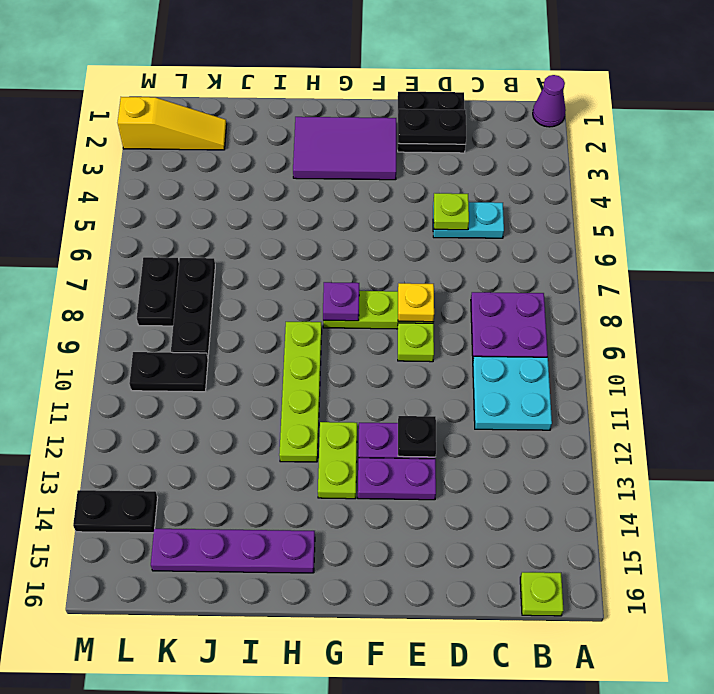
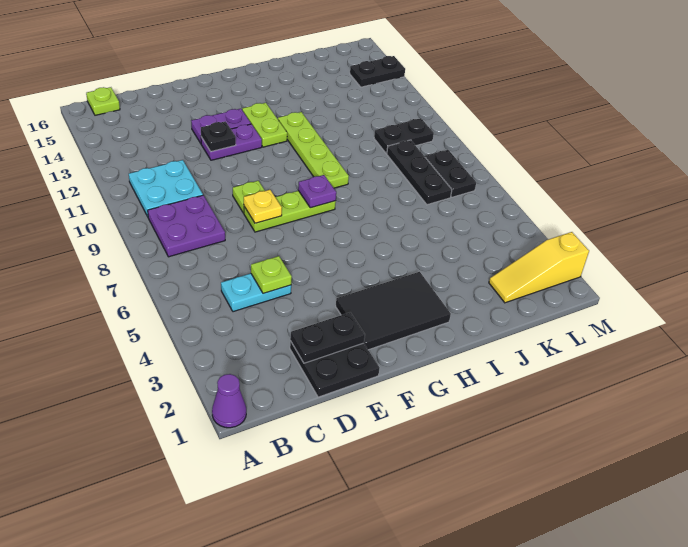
purple tile F2:H3 level 1 -> black tile F2:H3 level 1
purple plate H15:K15 level 1 -> none

